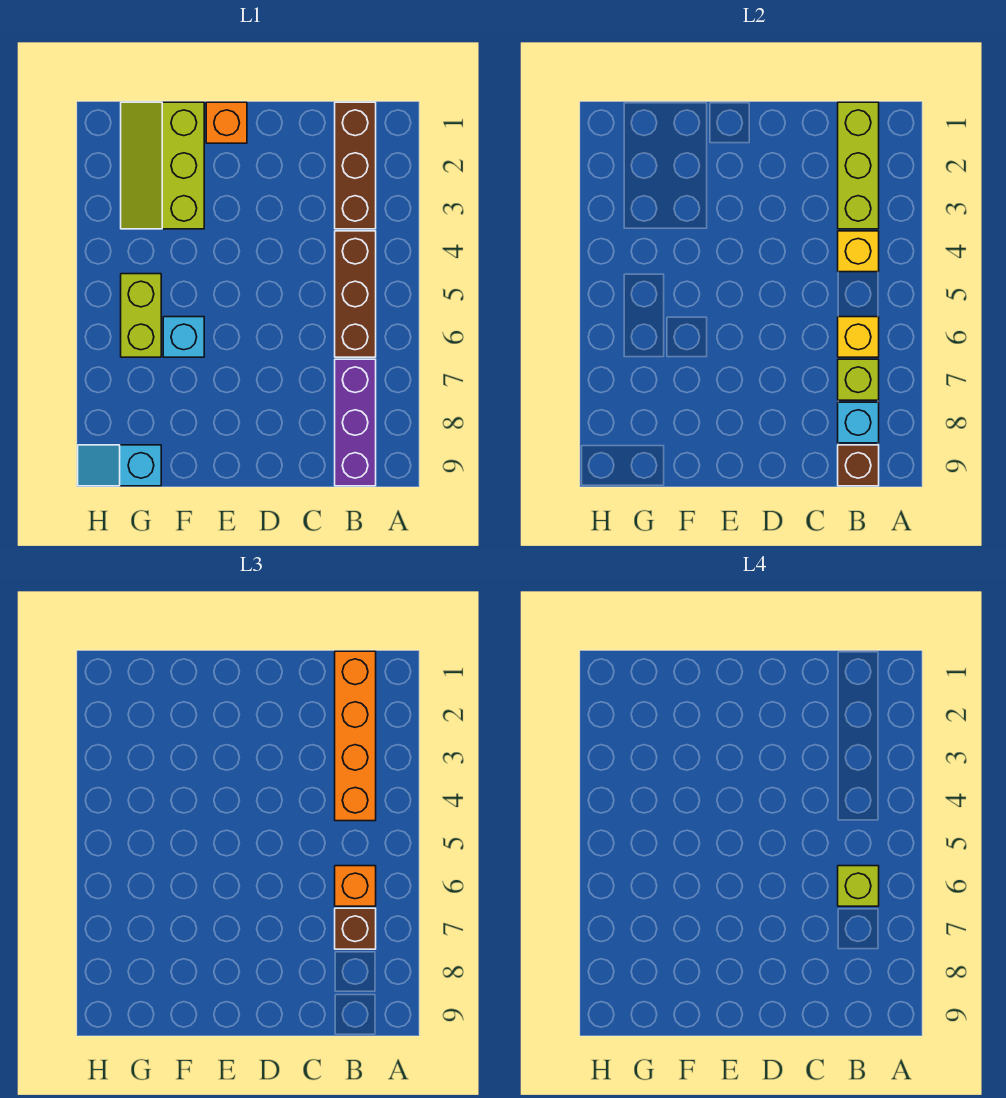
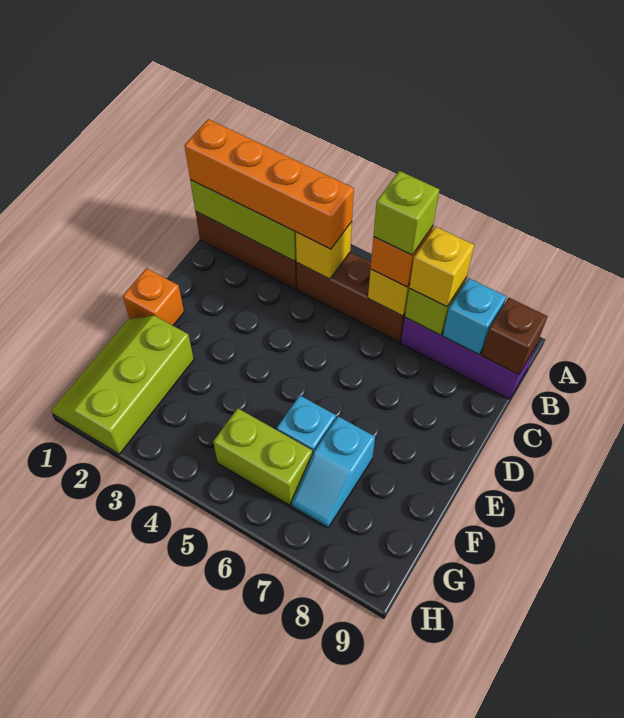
brown brick B7 level 3 -> yellow brick B7 level 3
lime slope F1:G3 level 1 top F -> lime slope F1:H2 level 1 top 2
cyan slope G9:H9 level 1 top G -> cyan slope F7:G7 level 1 top F

